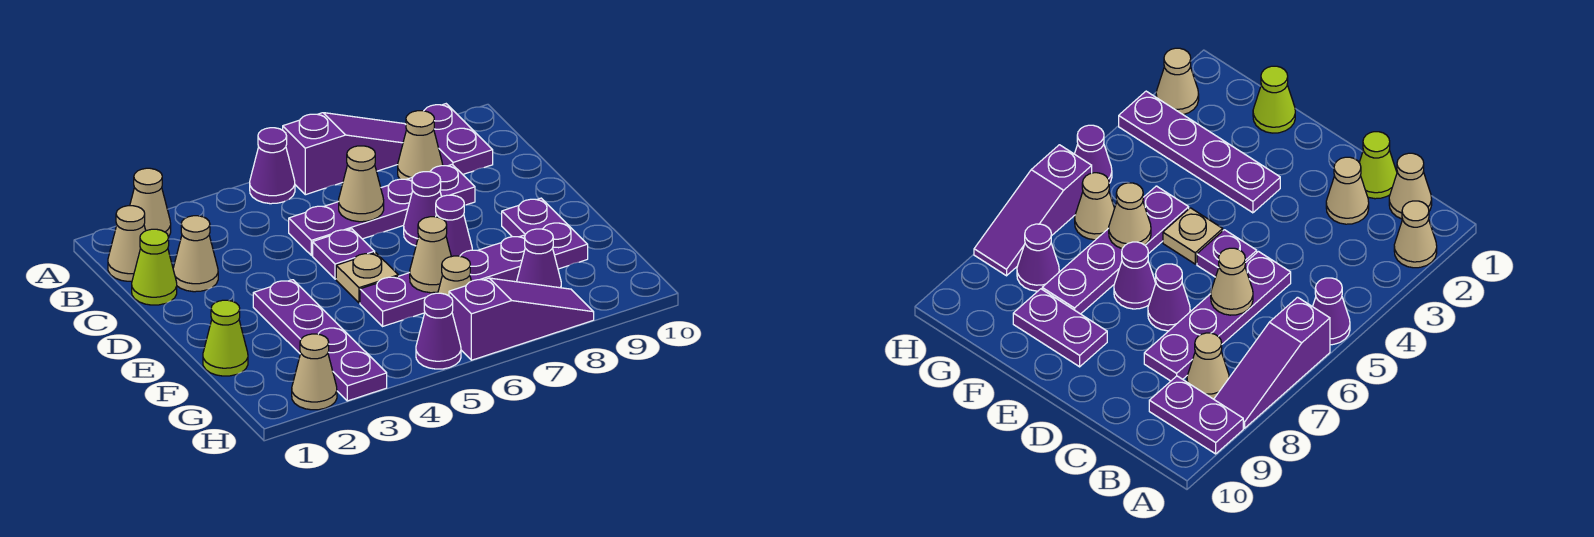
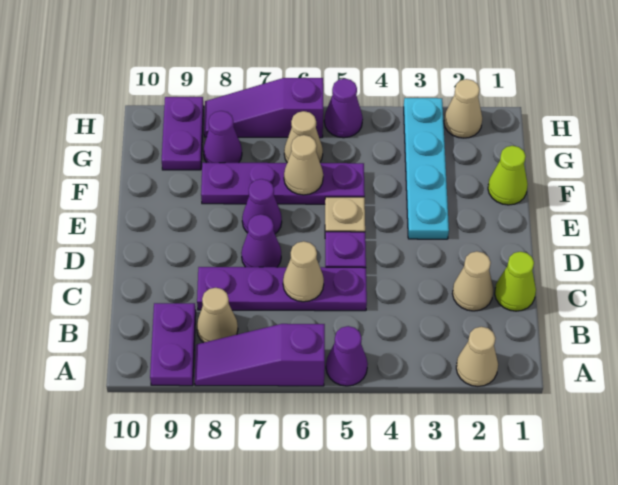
tan cone B1 level 1 -> none
purple plate E3:H3 level 1 -> cyan plate E3:H3 level 1
purple plate E9:F9 level 1 -> purple plate G9:H9 level 1

